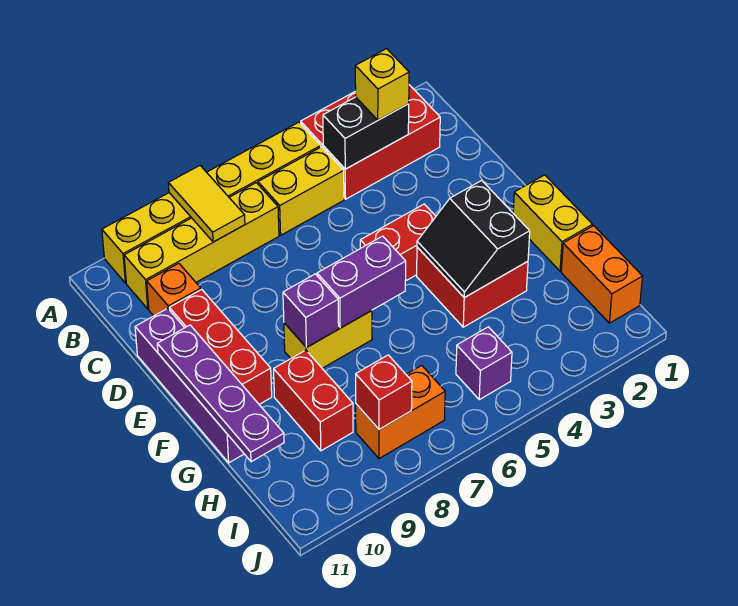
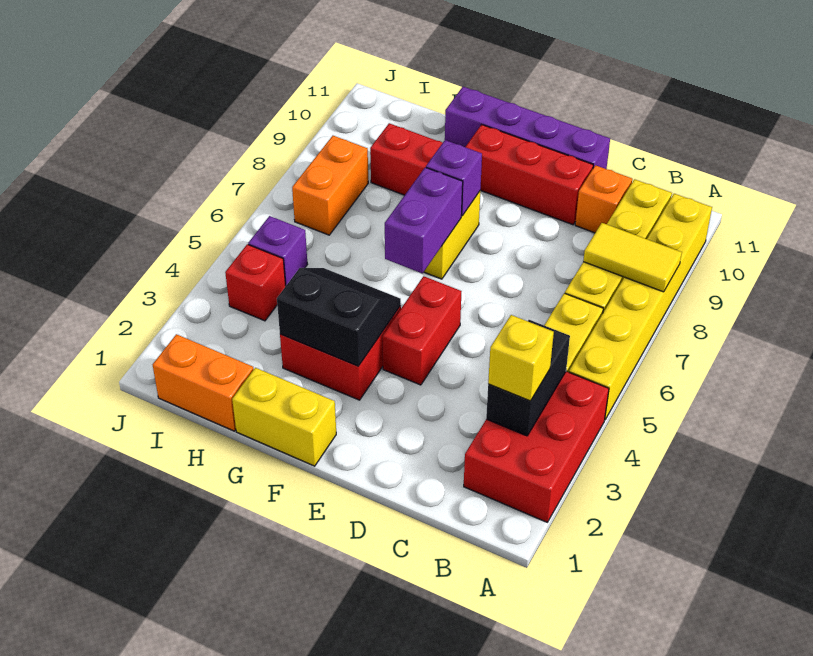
purple plate E11:H11 level 2 -> none
red brick I8 level 2 -> red brick I4 level 1

